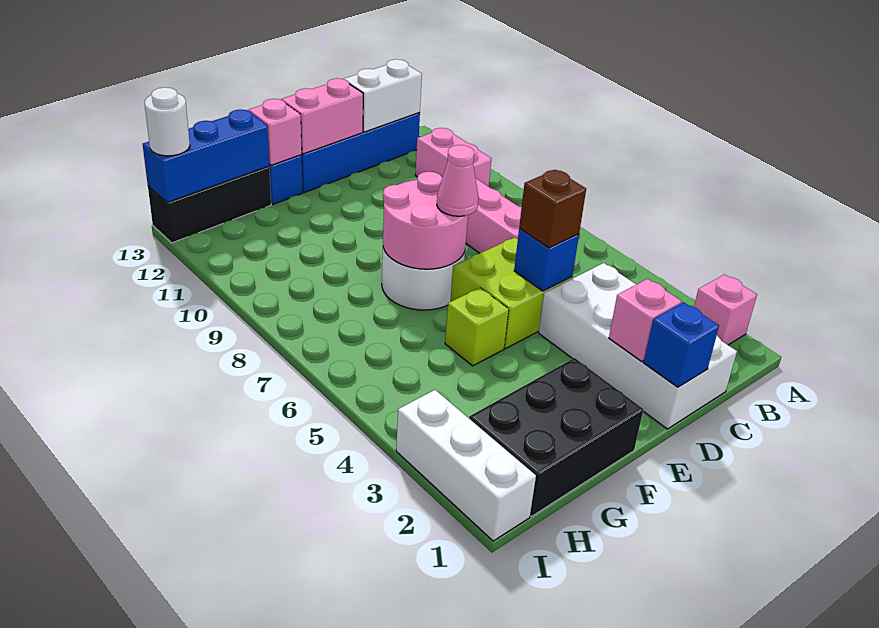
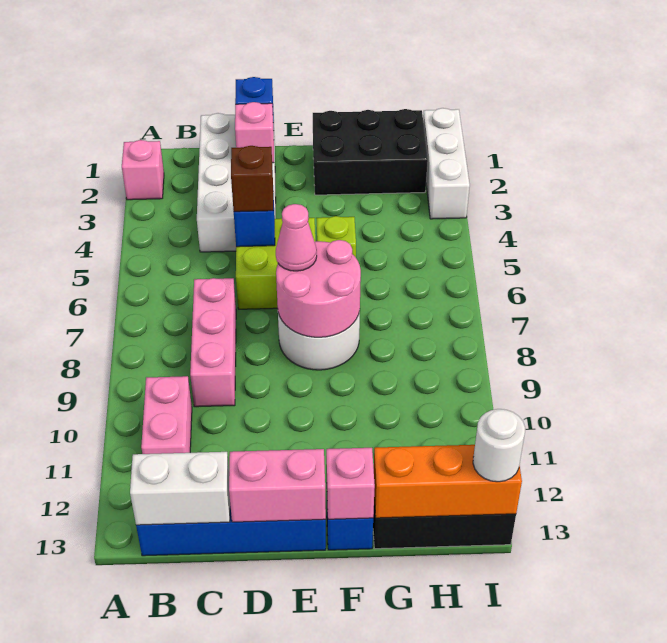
blue brick G13:I13 level 2 -> orange brick G13:I13 level 2

